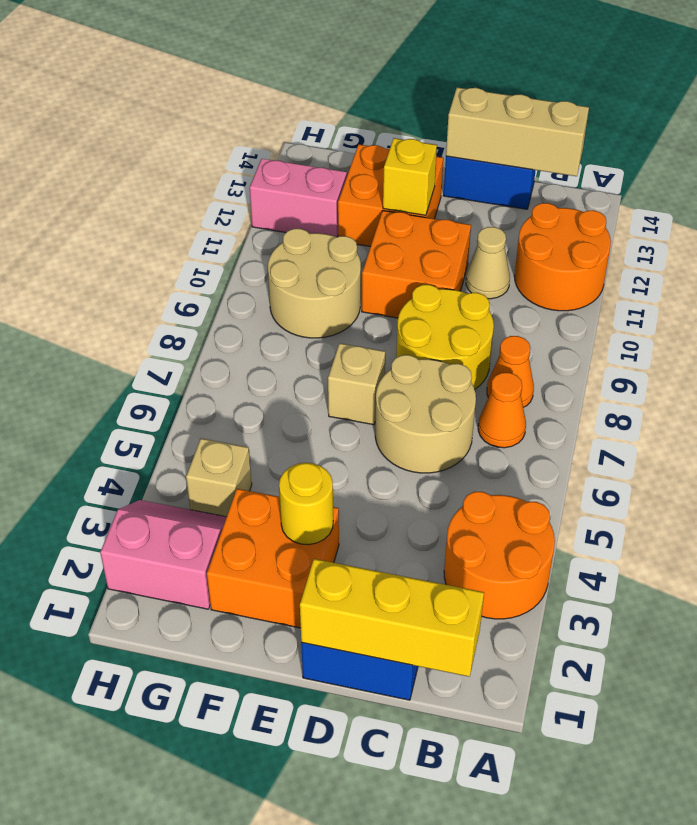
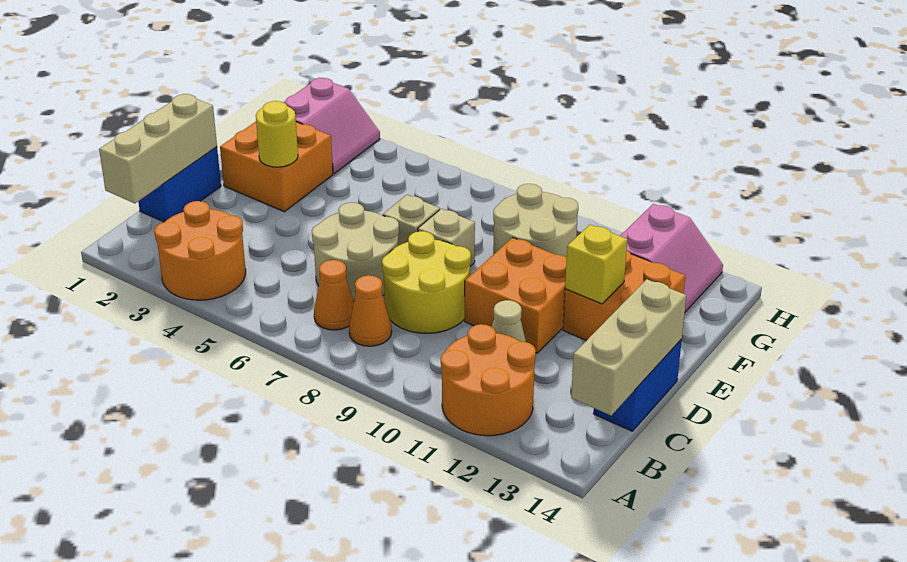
yellow brick B1:D1 level 2 -> tan brick B1:D1 level 2
tan brick G4 level 1 -> tan brick E8 level 1

